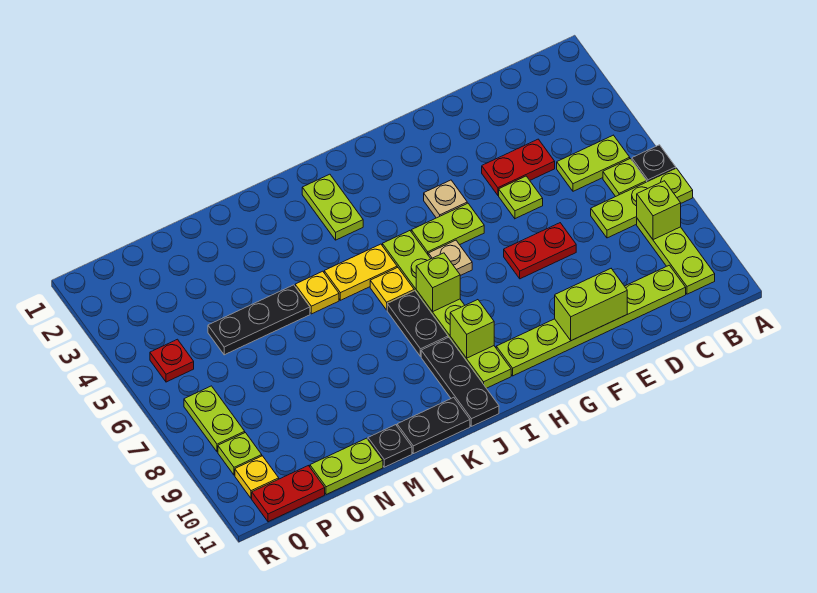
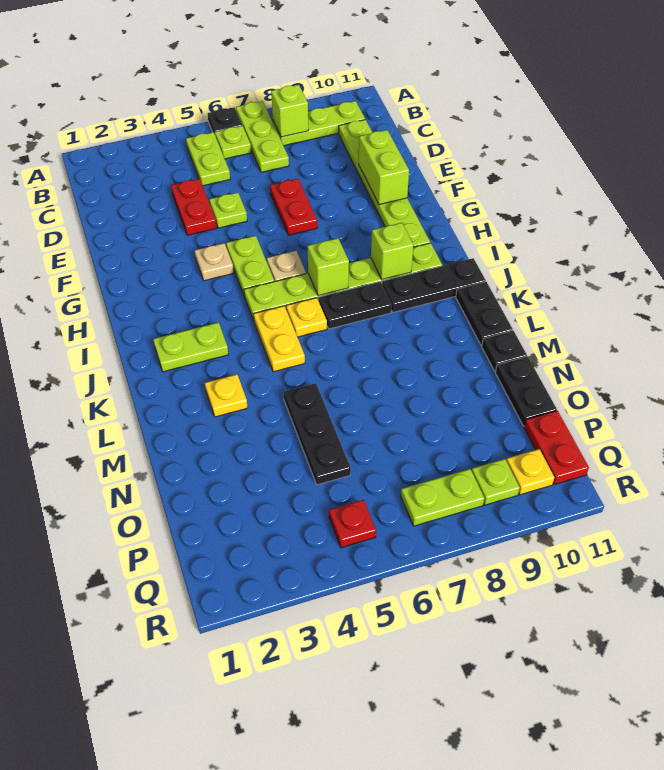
yellow plate L5 level 1 -> yellow plate L3 level 1
lime plate N11:O11 level 1 -> black plate N11:O11 level 1

